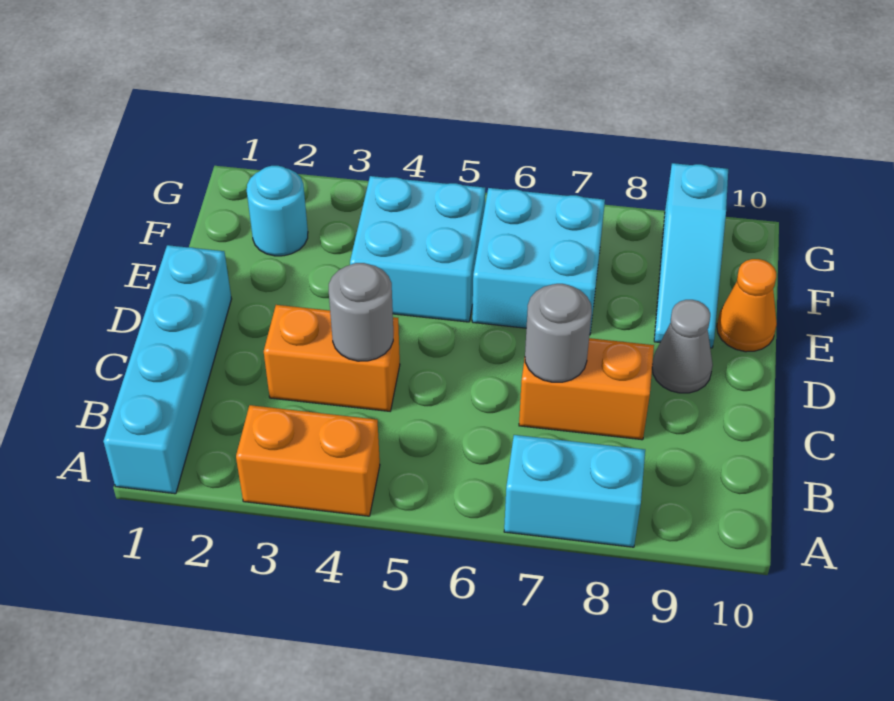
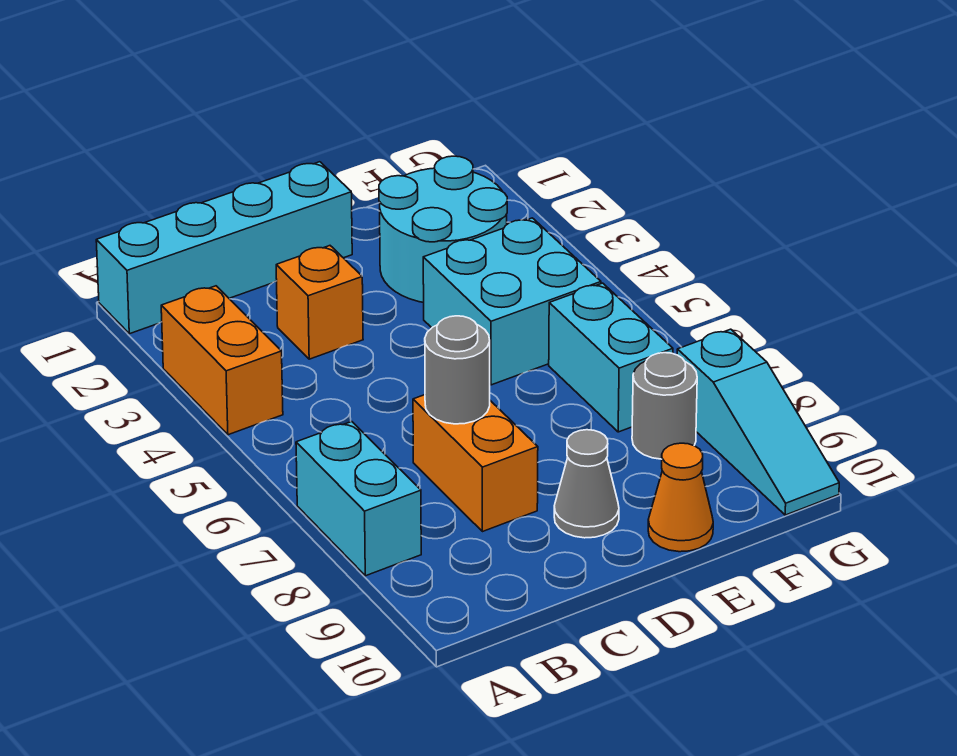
orange brick C3:C4 level 1 -> orange brick C3 level 1
grey round brick C4 level 2 -> grey round brick F8 level 1
cyan brick E6:F7 level 1 -> cyan brick F6:F7 level 1
cyan slope E9:G9 level 1 top G -> cyan slope G8:G10 level 1 top 8
cyan round brick F2 level 1 -> cyan round brick E2:F3 level 1

